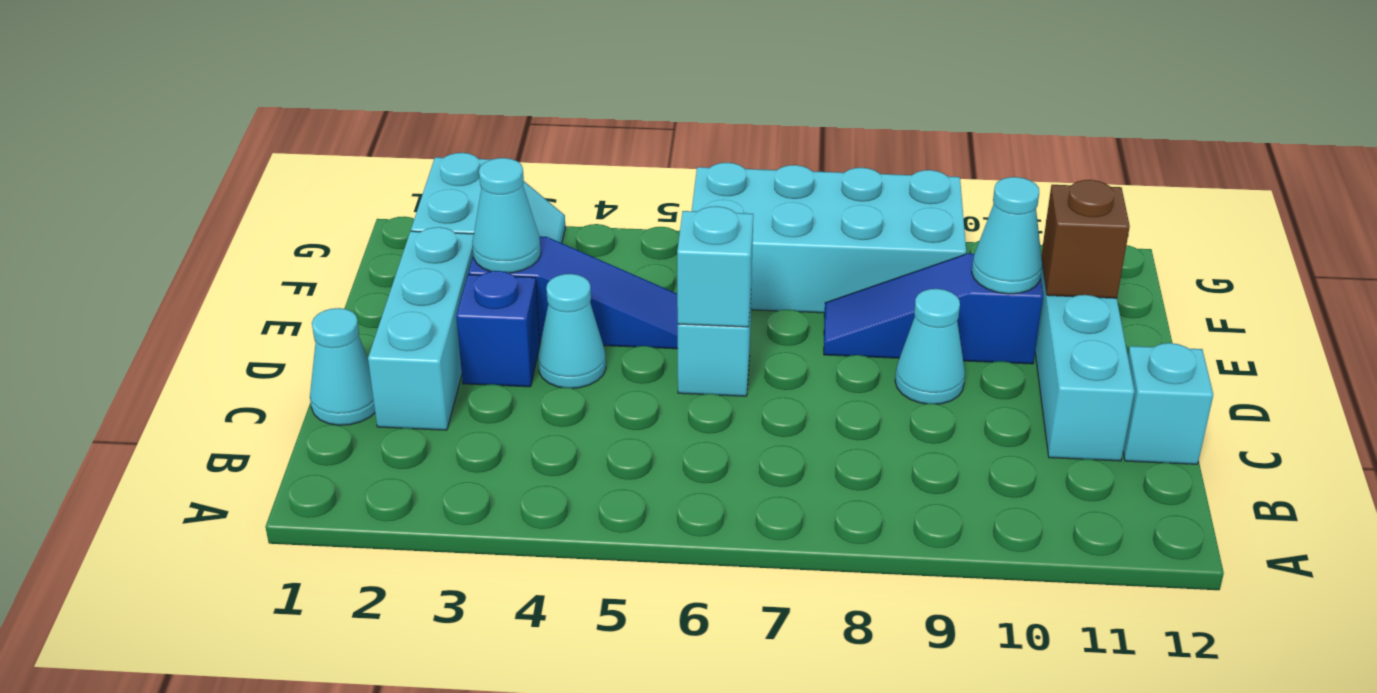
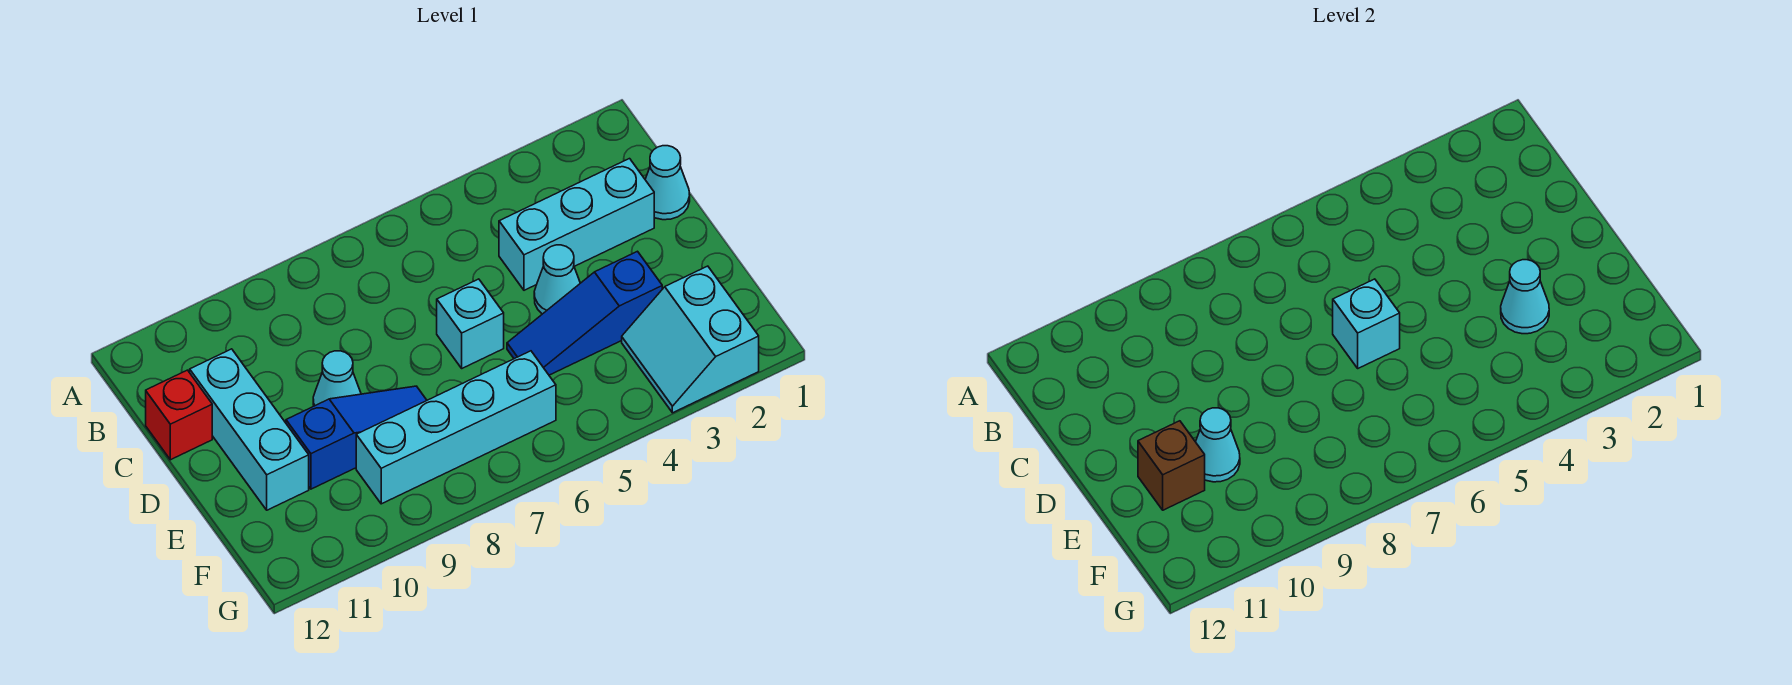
cyan brick C2:E2 level 1 -> cyan brick C2:C4 level 1
cyan brick C12 level 1 -> red brick C12 level 1
blue brick D3 level 1 -> none
cyan brick F6:G9 level 1 -> cyan brick F6:F9 level 1

